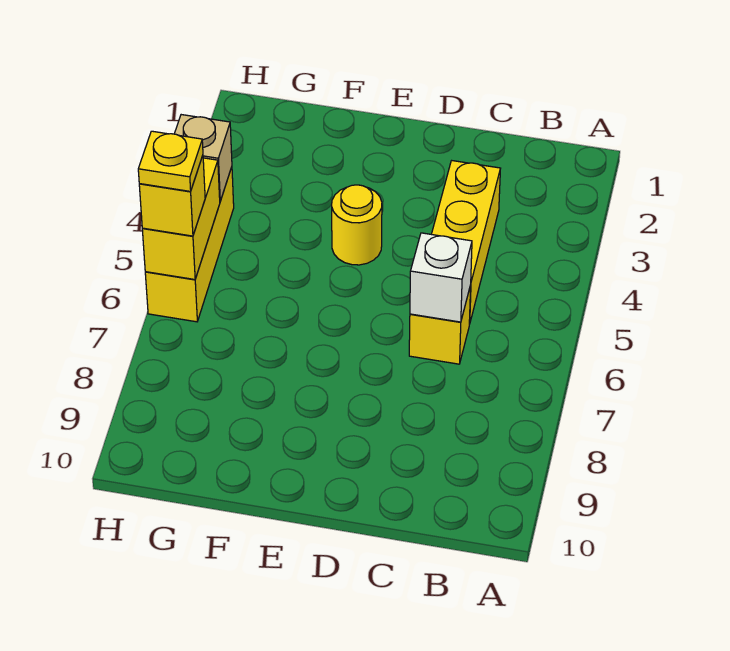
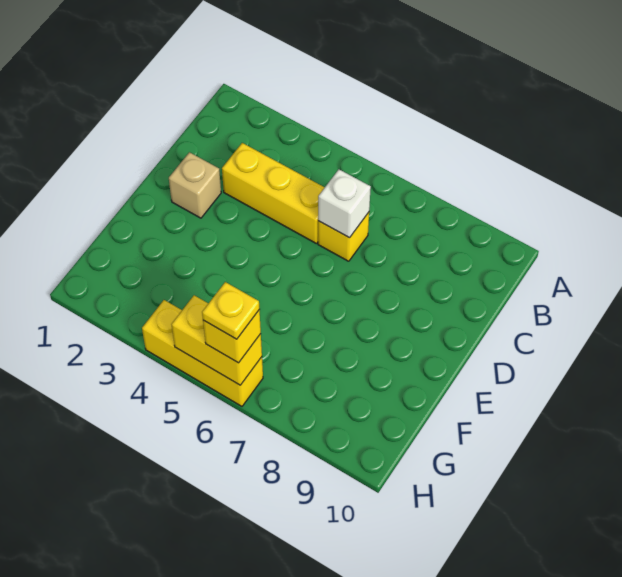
yellow round brick E4 level 1 -> none
tan brick H4 level 2 -> tan brick D2 level 1

